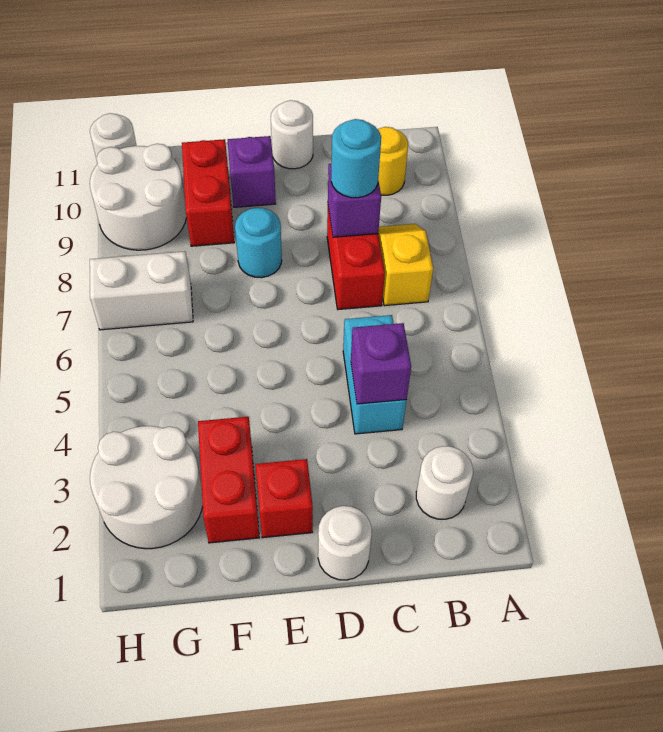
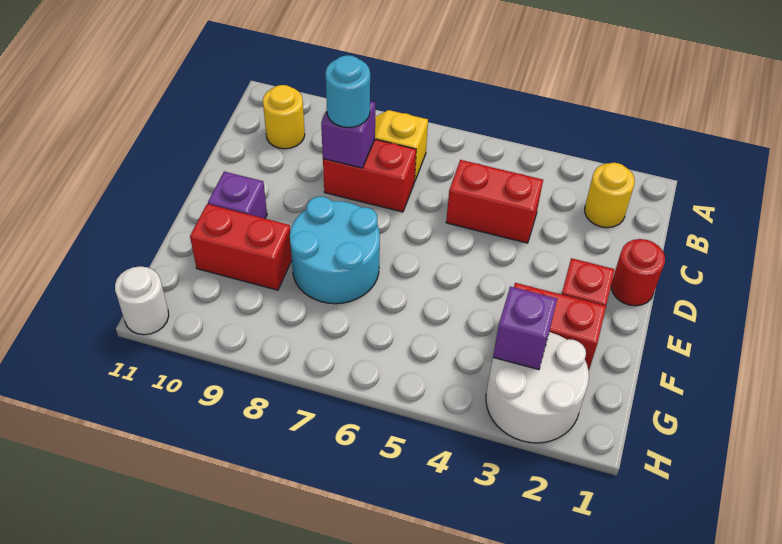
white round brick B2 level 1 -> yellow round brick B2 level 1
cyan brick C4:C5 level 1 -> red brick C4:C5 level 1
purple brick C4 level 2 -> purple brick G3 level 2
white round brick D1 level 1 -> red round brick D1 level 1
white round brick D11 level 1 -> none
cyan round brick E8 level 1 -> cyan round brick E7:F8 level 1
white brick G7:H7 level 1 -> none
white round brick G9:H10 level 1 -> none

